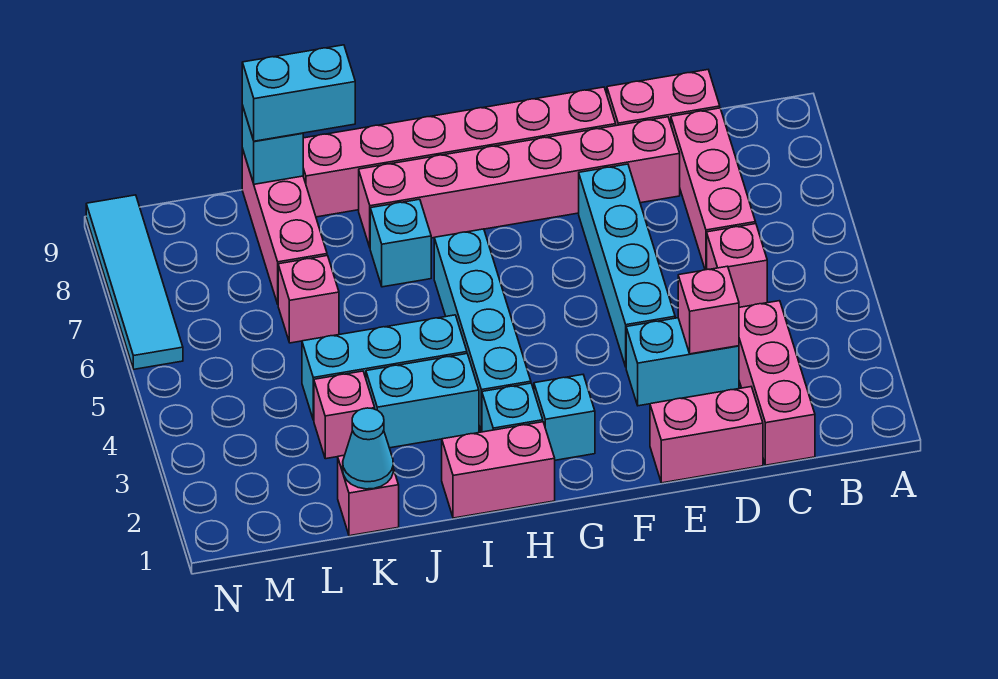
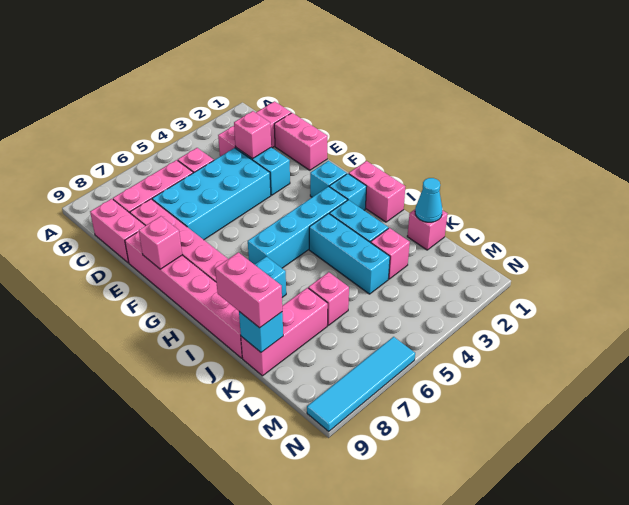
cyan brick E4:E7 level 1 -> cyan brick D4:E7 level 1
none -> pink brick F9 level 2
cyan brick J9:K9 level 3 -> pink brick J9:K9 level 3

